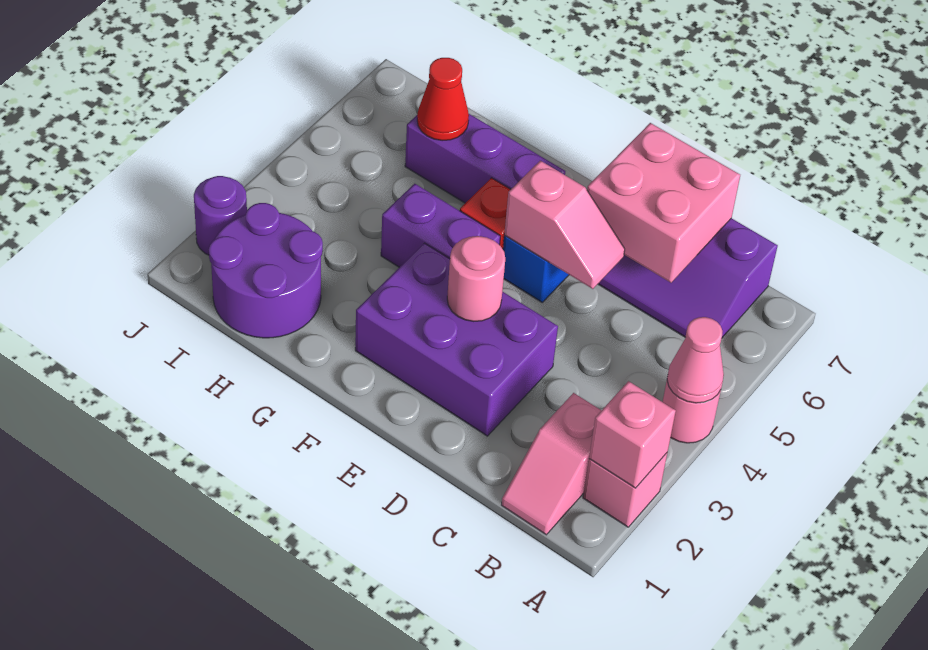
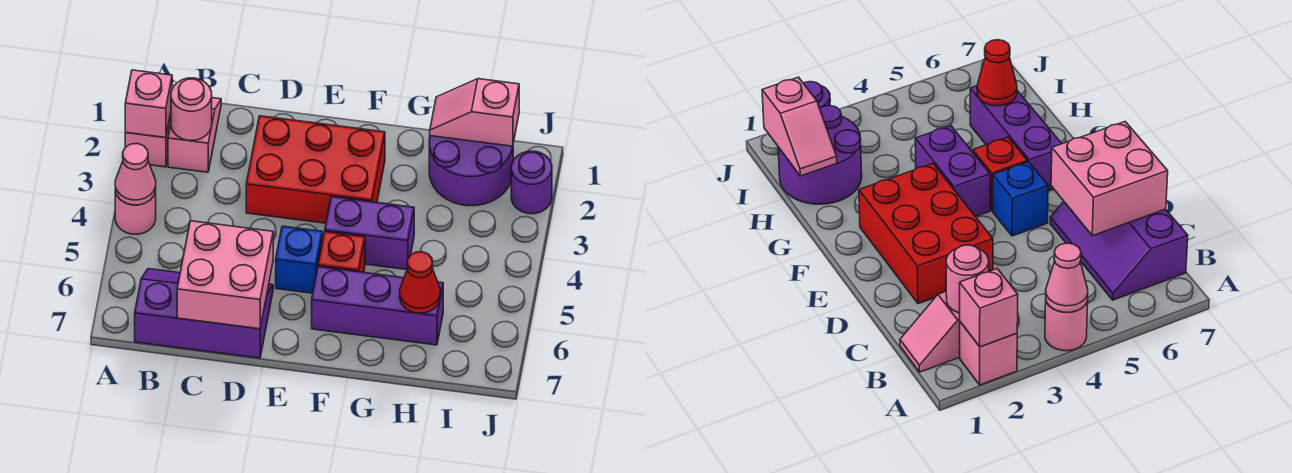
purple brick D2:F3 level 1 -> red brick D2:F3 level 1
pink slope D5:E5 level 2 top E -> pink slope H1:I1 level 2 top I
pink round brick E3 level 2 -> pink round brick B2 level 2

